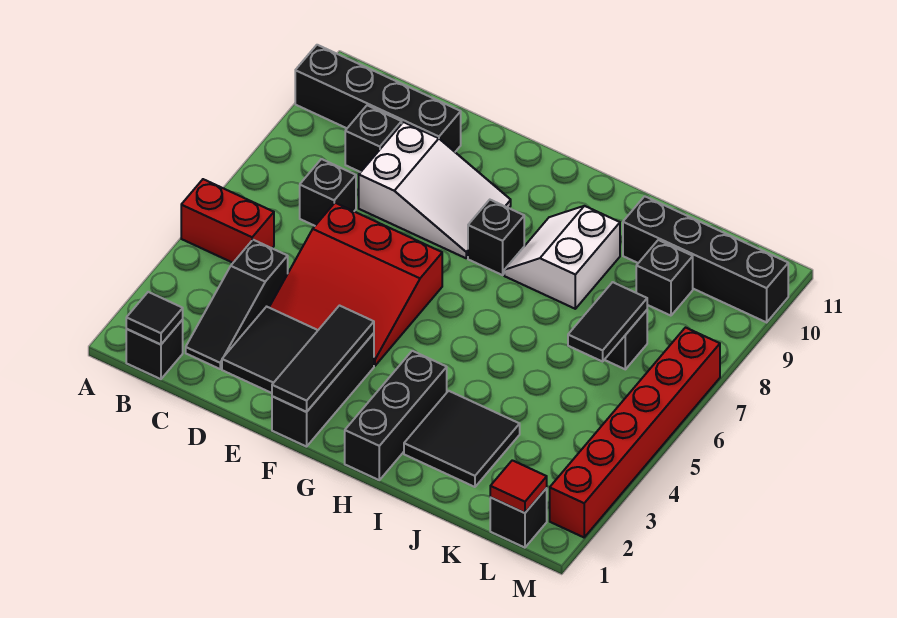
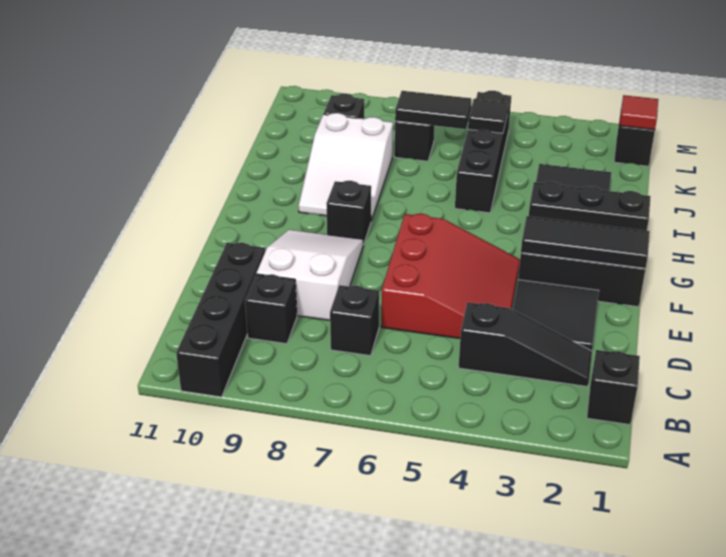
red brick A5:B5 level 1 -> none
black tile B1 level 2 -> black tile K5 level 2
white slope H8:I9 level 1 top I -> white slope H8:J9 level 1 top J
black brick J10:M10 level 1 -> black brick I5:L5 level 1
red brick M2:M7 level 1 -> none

